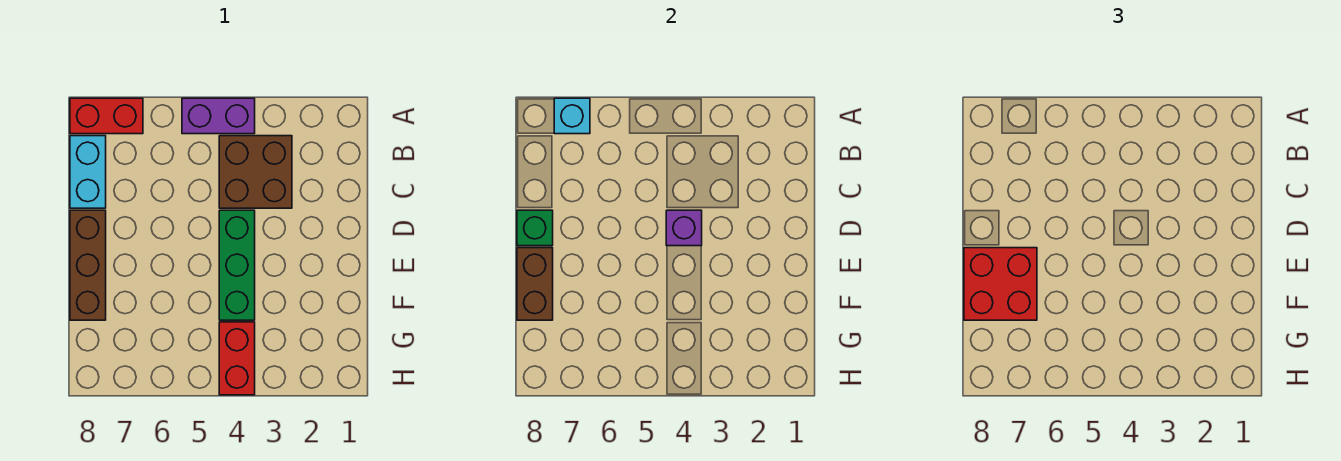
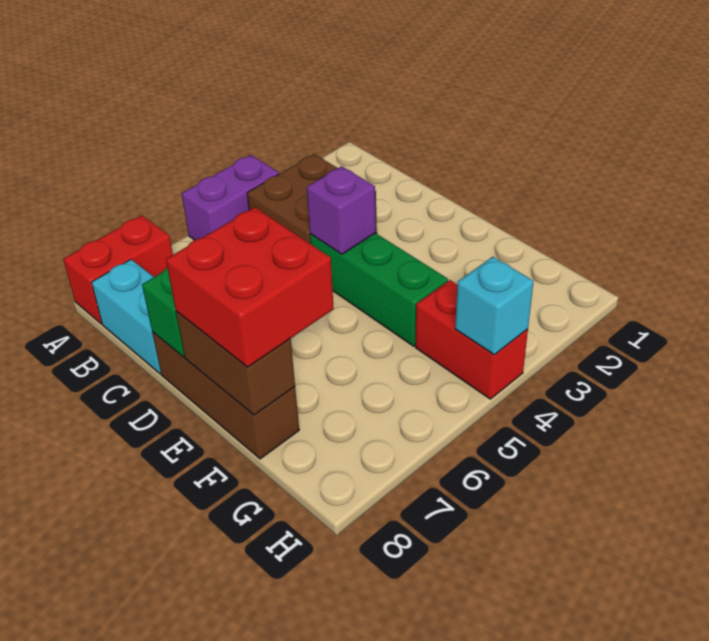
cyan brick A7 level 2 -> cyan brick H4 level 2

